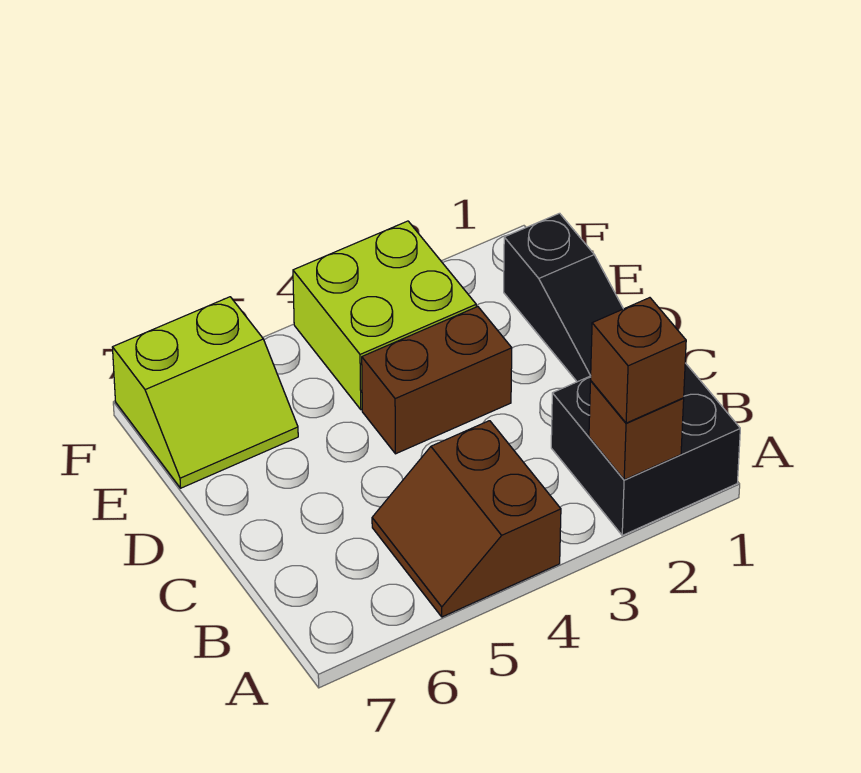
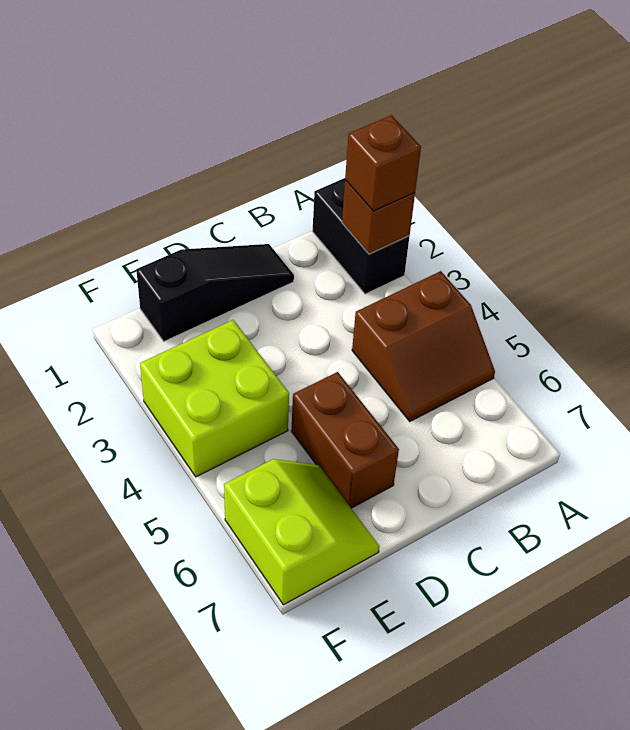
black brick A1:B2 level 1 -> black brick A1:A2 level 1
brown brick D3:D4 level 1 -> brown brick D5:D6 level 1

